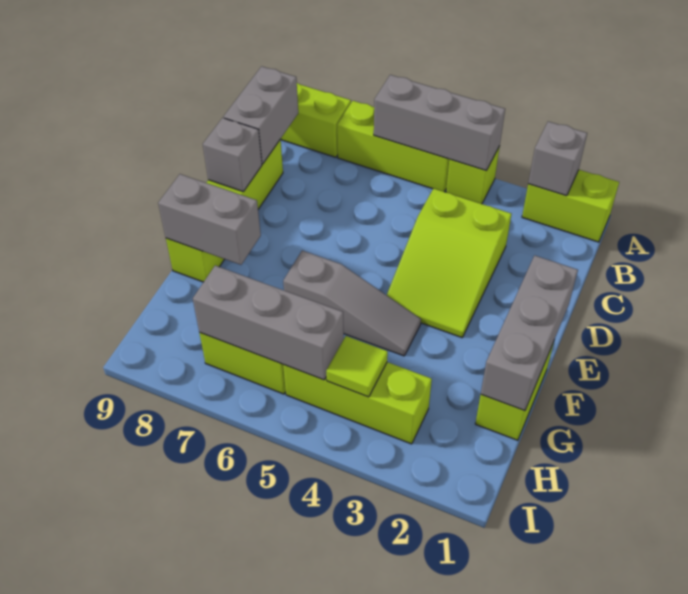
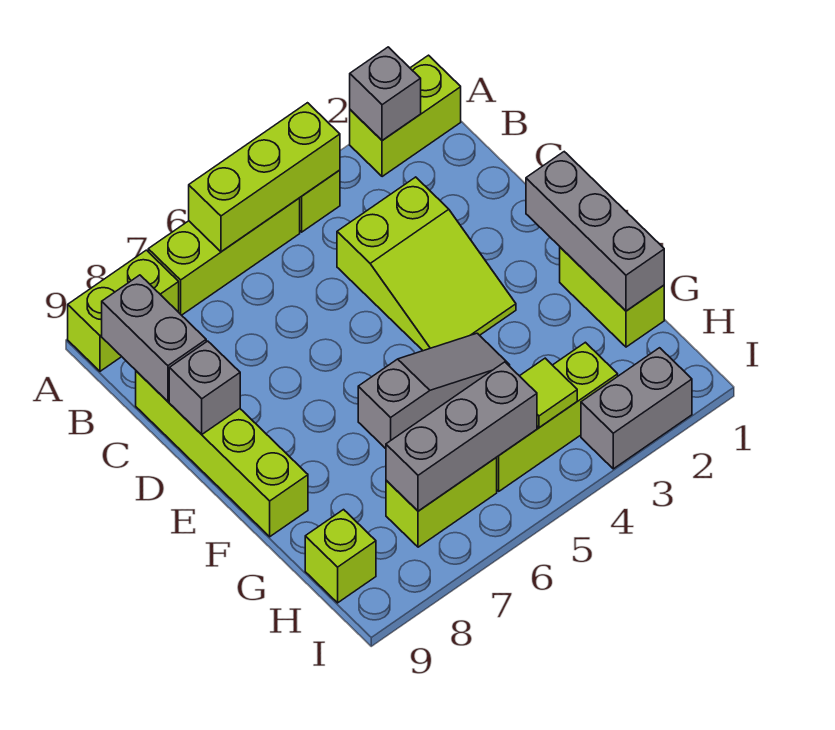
grey brick A4:A6 level 2 -> lime brick A4:A6 level 2
grey brick F8:F9 level 2 -> grey brick I2:I3 level 1
none -> lime brick H9 level 1

